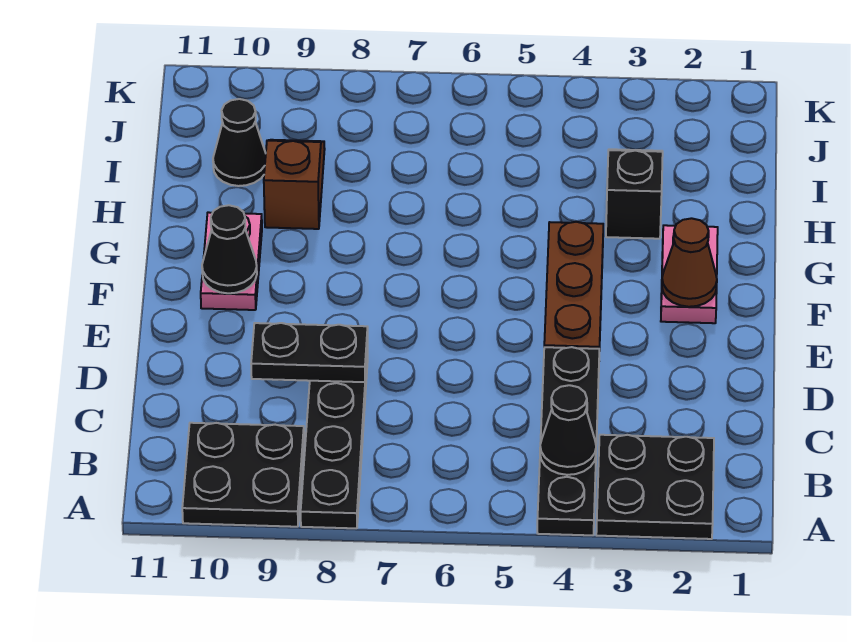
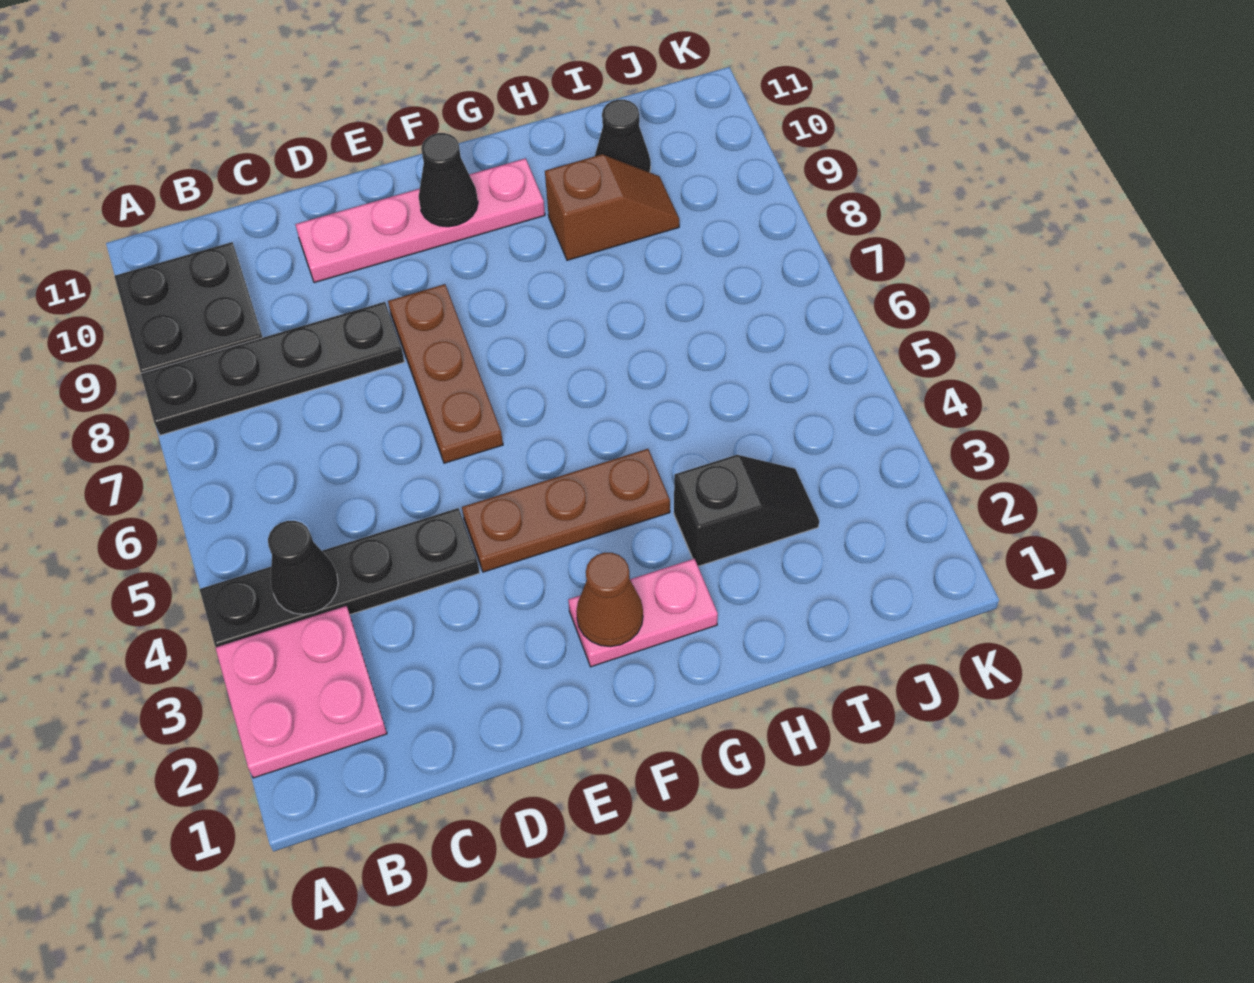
black plate A2:B3 level 1 -> pink plate A2:B3 level 1
black plate D8:D9 level 2 -> none
none -> brown plate E6:E8 level 1
pink plate F10:G10 level 1 -> pink plate D10:G10 level 1

